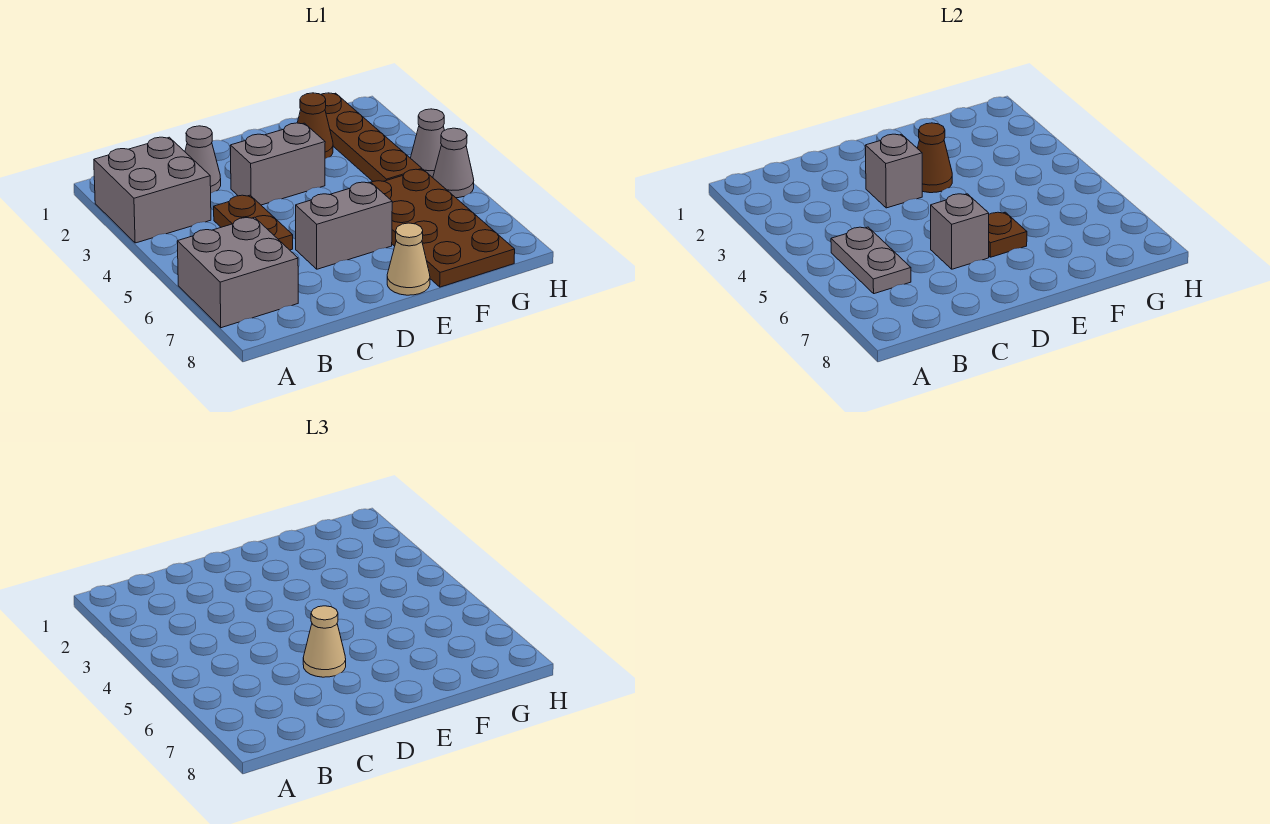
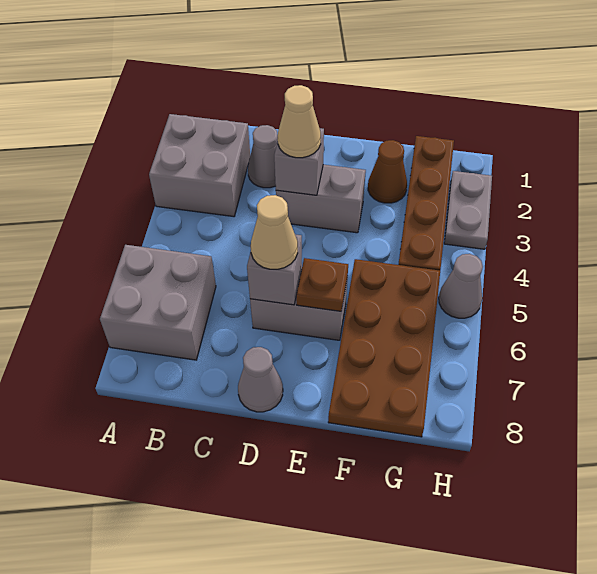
grey plate B5:B6 level 2 -> grey plate H2:H3 level 1
brown plate C4:C5 level 1 -> none
brown cone E3 level 2 -> none
tan cone E8 level 1 -> tan cone D3 level 3
grey cone H4 level 1 -> grey cone D8 level 1

